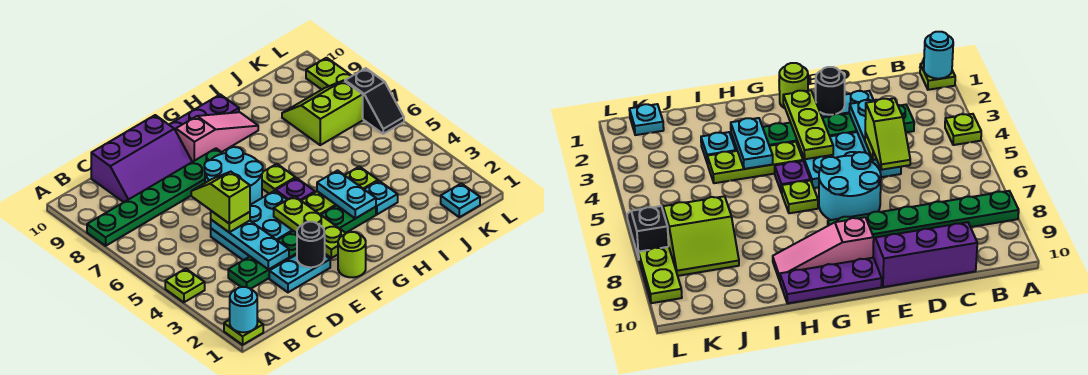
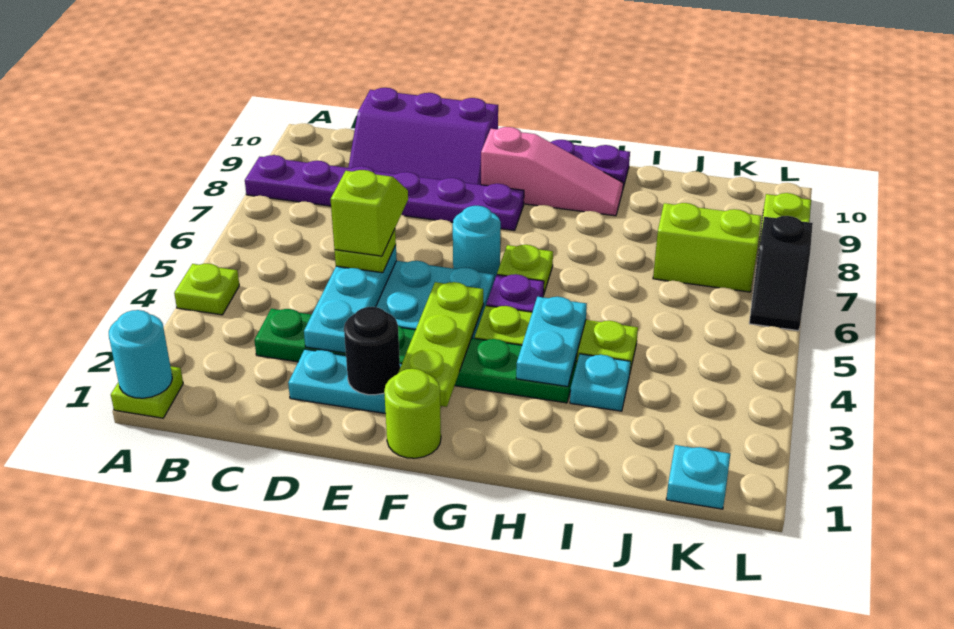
green plate A8:F8 level 1 -> purple plate A8:F8 level 1
cyan round brick E6:F7 level 1 -> cyan round brick F6 level 1

